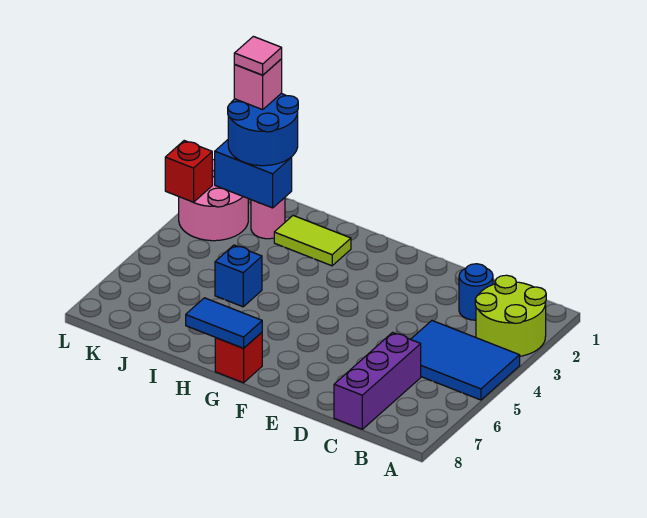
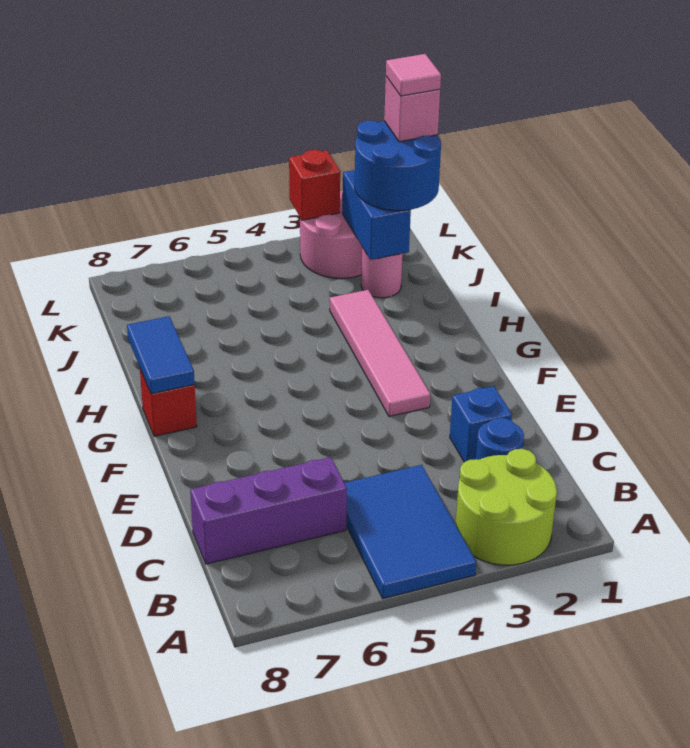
none -> pink tile F3:I3 level 1
lime tile H2:I2 level 1 -> none
blue brick I5 level 1 -> blue brick D2 level 1

